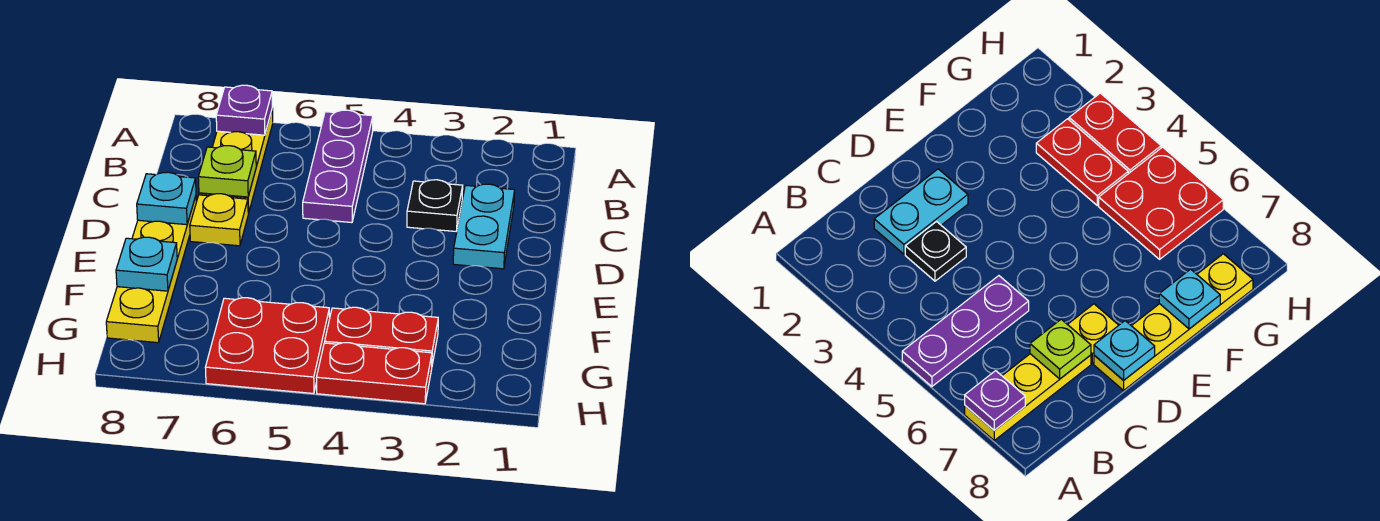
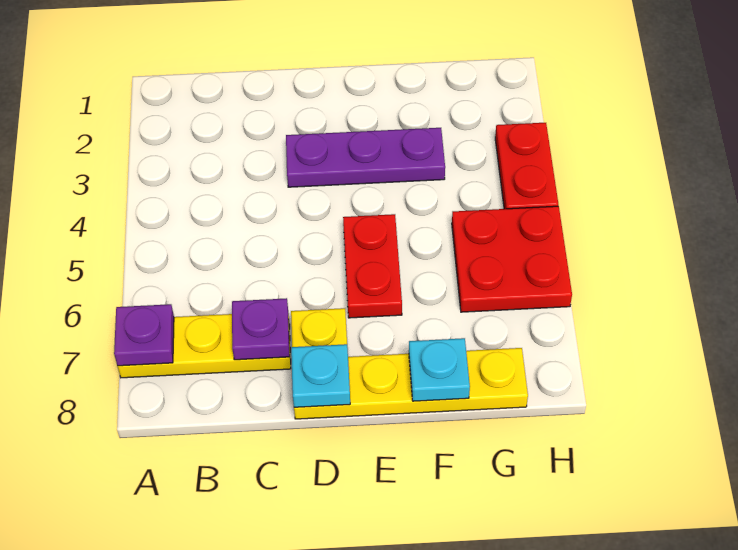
purple plate A5:C5 level 1 -> purple plate D3:F3 level 1
cyan plate C2:D2 level 1 -> none
black plate C3 level 1 -> none
lime plate C7 level 2 -> purple plate C7 level 2
red plate G3:G4 level 1 -> red plate E5:E6 level 1

